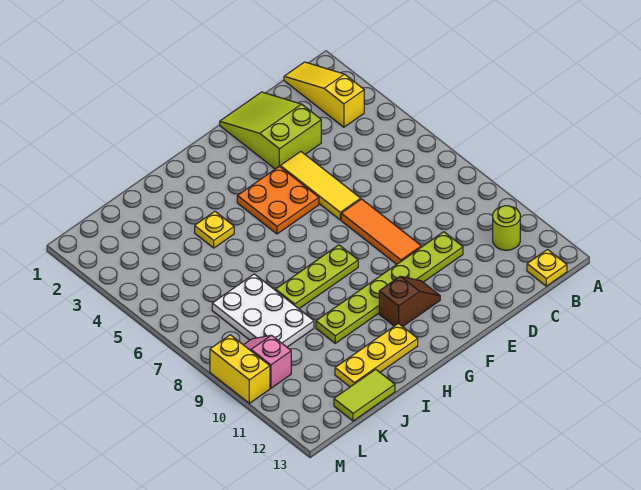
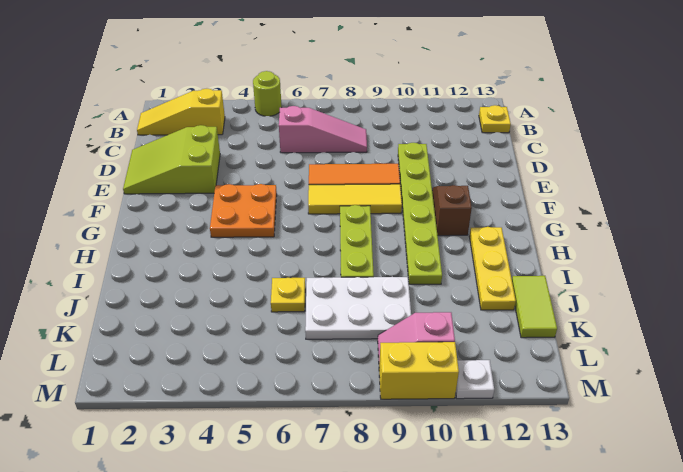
lime round brick B11 level 1 -> lime round brick A5 level 1
none -> pink slope C6:C8 level 1 top 6
yellow tile E4:E6 level 1 -> yellow tile F7:F9 level 1
yellow plate I4 level 1 -> yellow plate J6 level 1
none -> white plate M11 level 1

